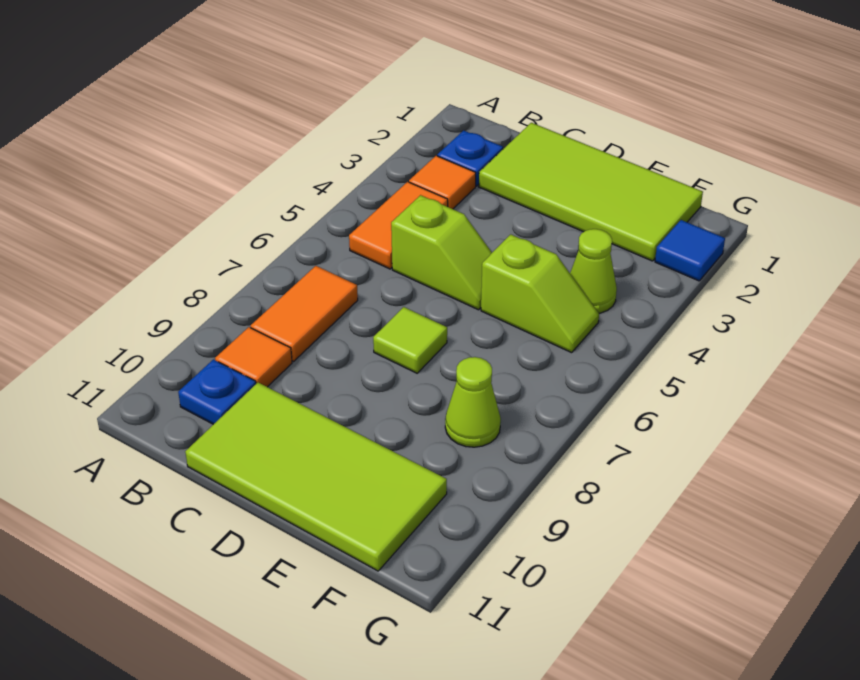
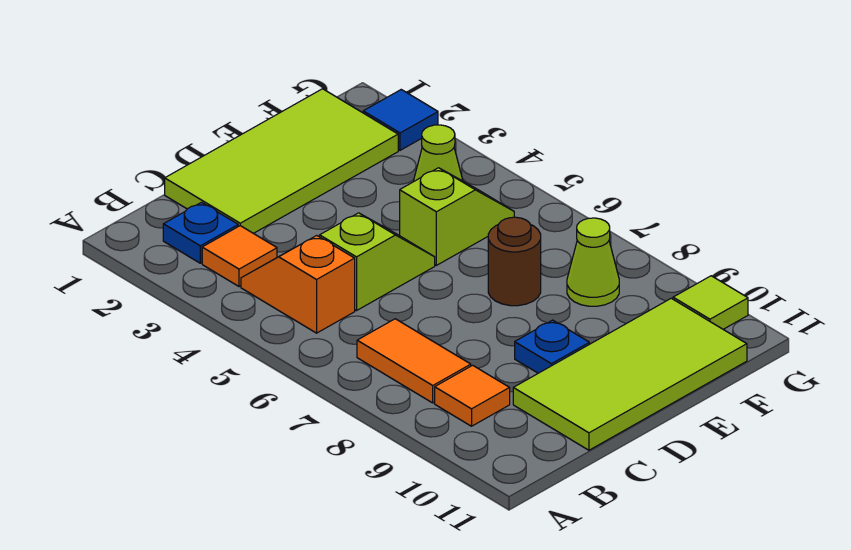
orange tile B4:B5 level 1 -> orange slope B4:B5 level 1 top 5
blue plate B10 level 1 -> blue plate D9 level 1
lime tile D7 level 1 -> lime tile G10 level 1
none -> brown round brick E7 level 1

